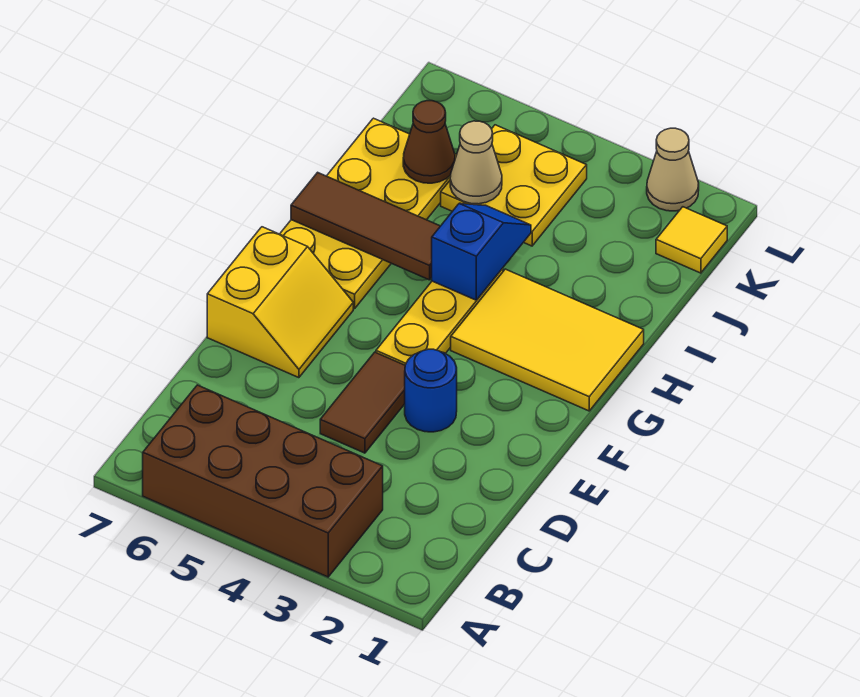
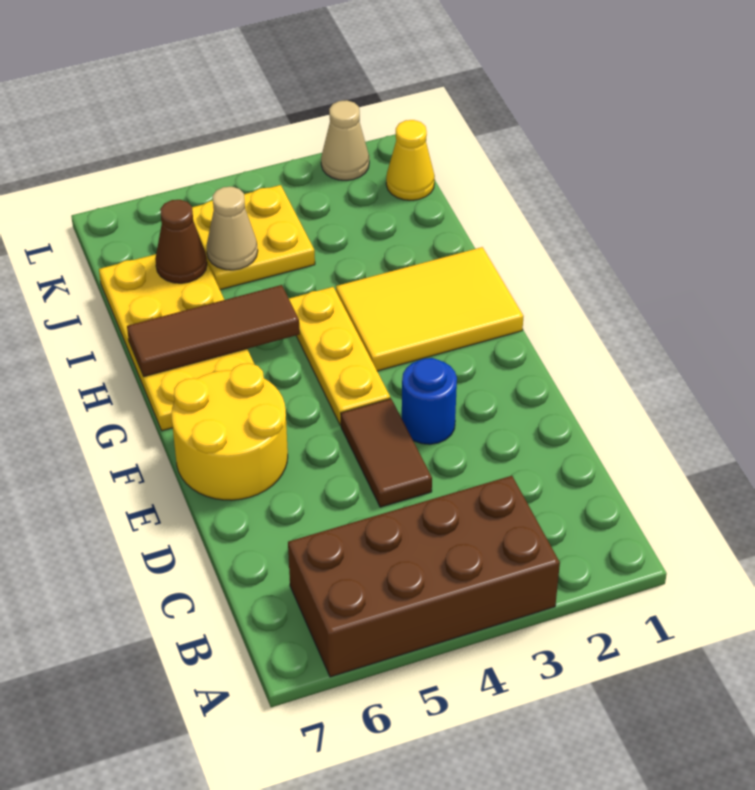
yellow slope E6:F7 level 1 top 7 -> yellow round brick E6:F7 level 1
blue slope H4:I4 level 2 top H -> none
yellow tile K1 level 1 -> yellow cone K1 level 1

